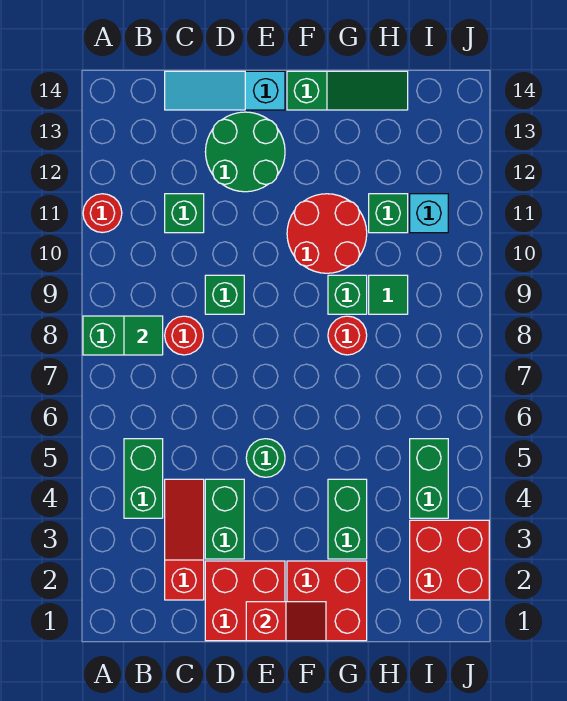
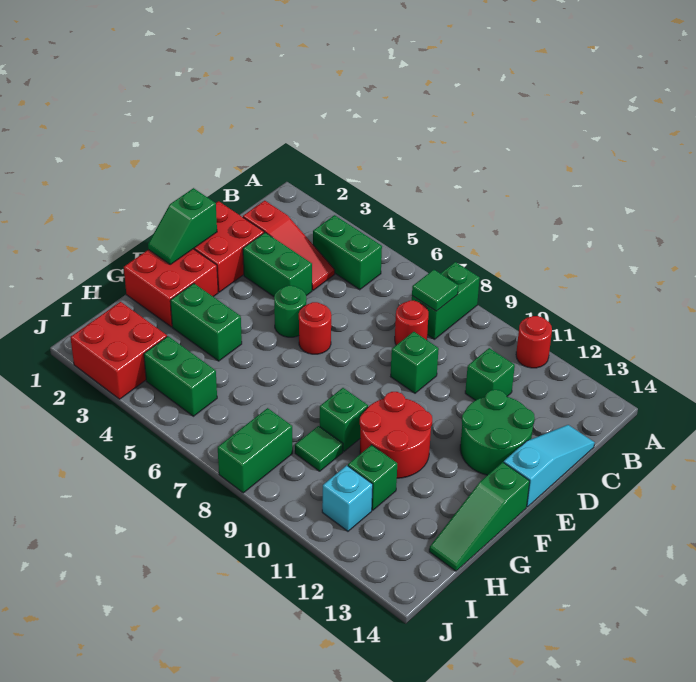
red slope E1:F1 level 2 top E -> green slope E1:F1 level 2 top E
red round brick G8 level 1 -> red round brick E6 level 1
none -> green brick I8:J8 level 1

